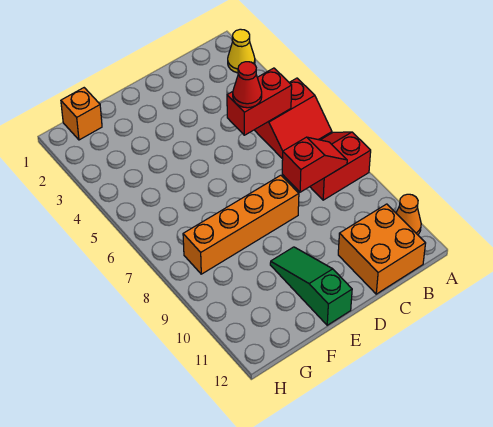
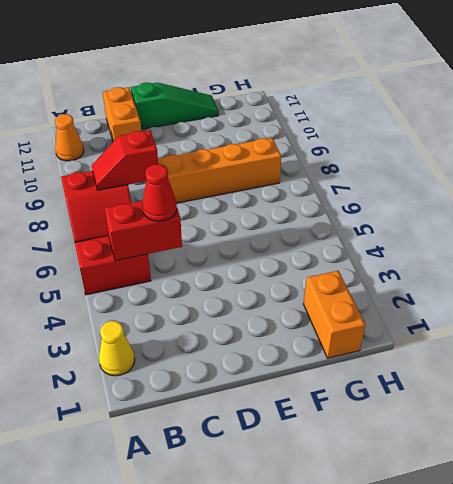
orange brick B11:C12 level 1 -> orange brick C11:C12 level 1
green slope E10:E12 level 1 top 12 -> green slope D12:F12 level 1 top D
orange brick G1 level 1 -> orange brick G1:G2 level 1

